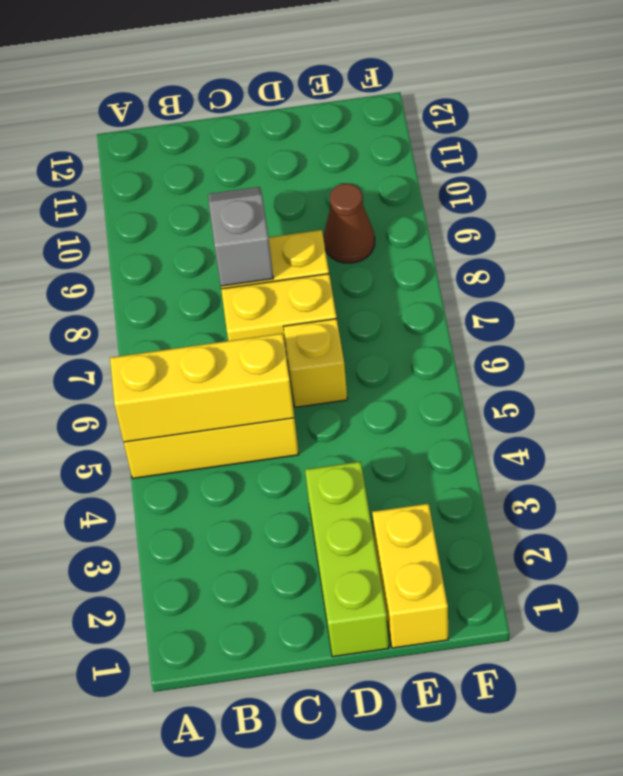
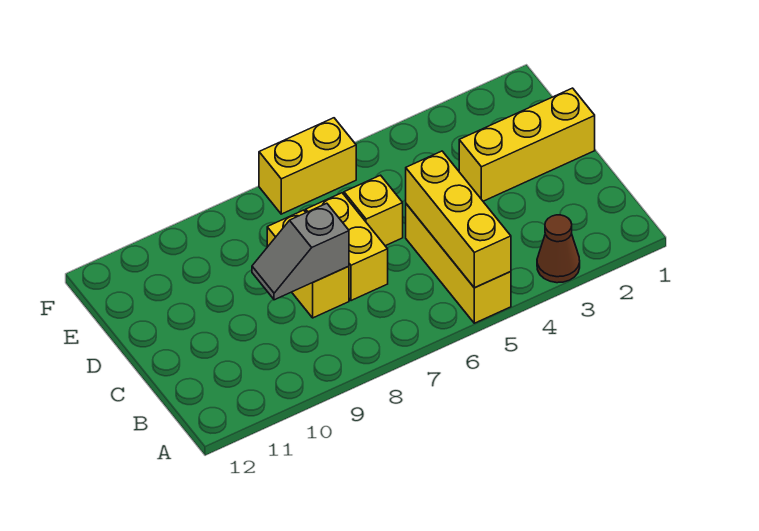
lime brick D1:D3 level 1 -> yellow brick D1:D3 level 1
yellow brick E1:E2 level 1 -> yellow brick F6:F7 level 1
brown cone E9 level 1 -> brown cone A3 level 1

